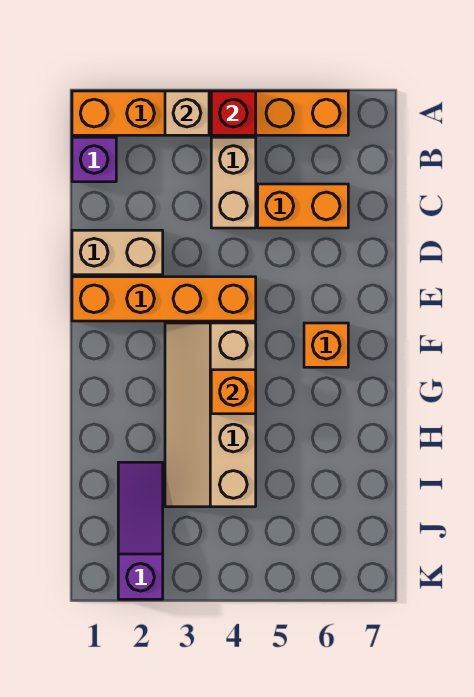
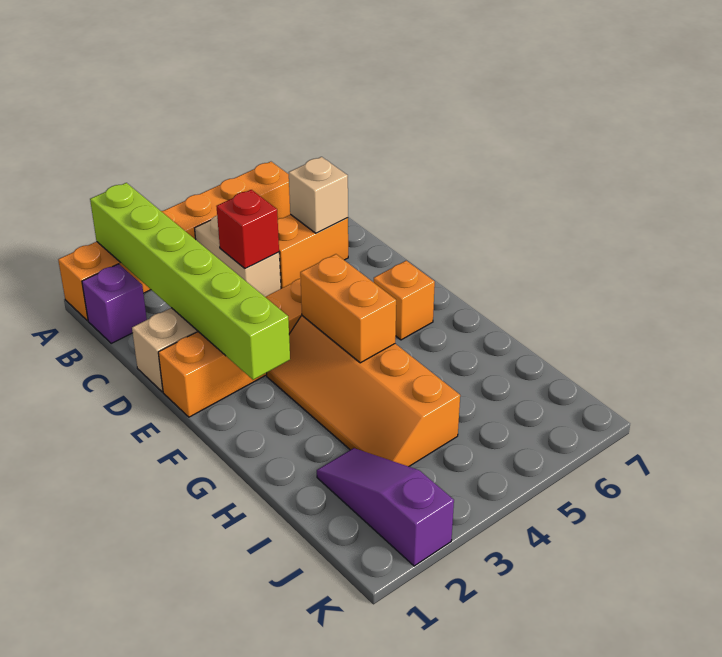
none -> lime brick A2:F2 level 2
tan brick A3 level 2 -> tan brick C6 level 2
red brick A4 level 2 -> red brick C4 level 2
tan slope F3:I4 level 1 top 4 -> orange slope F3:I4 level 1 top 4
orange brick G4 level 2 -> orange brick F4:G4 level 2

